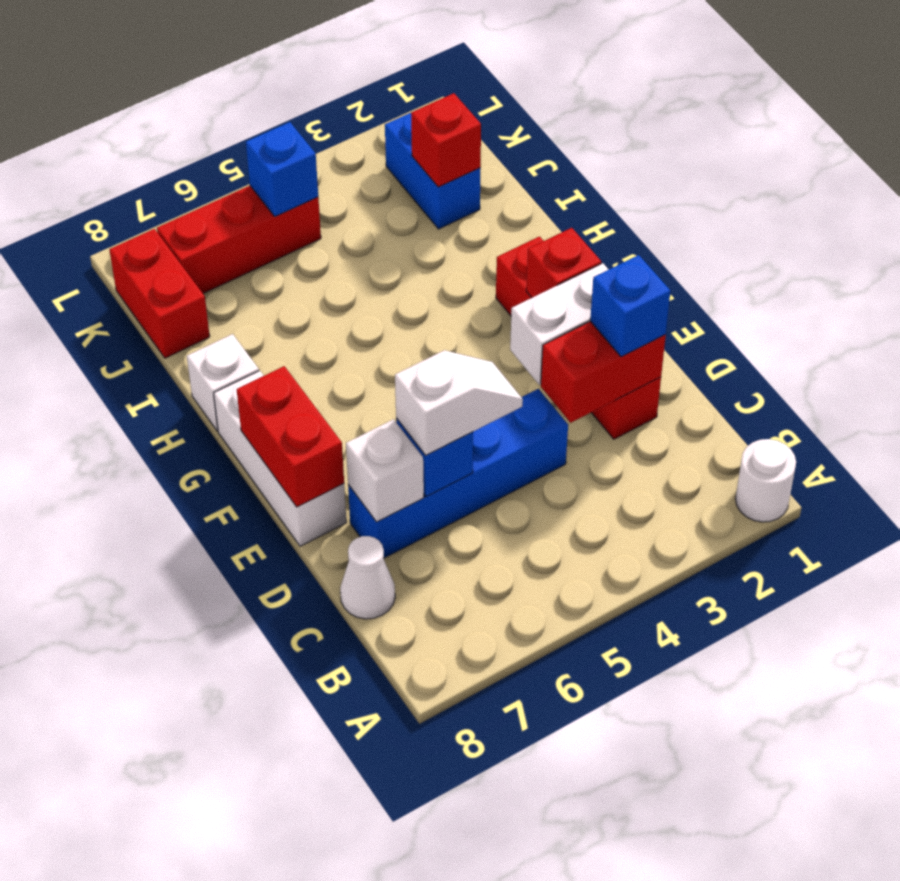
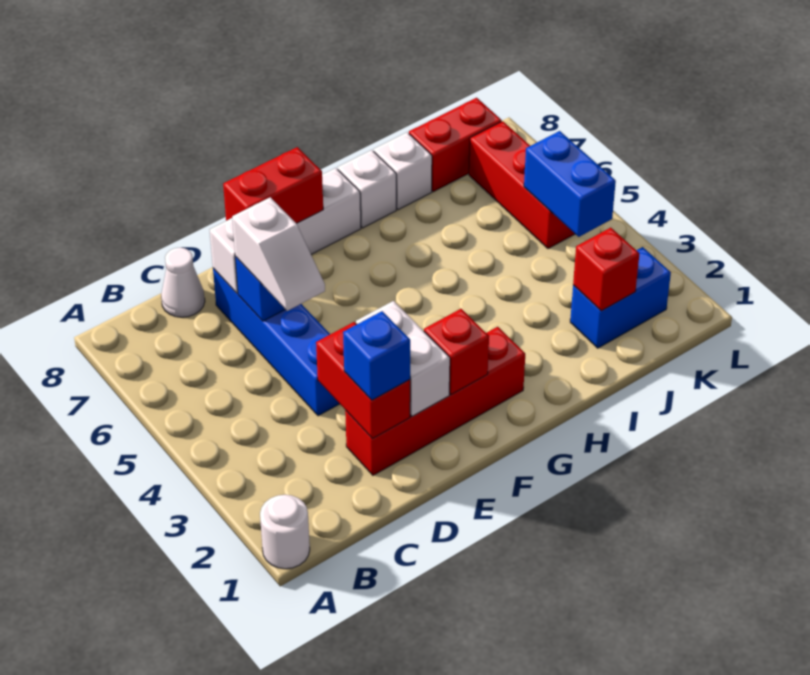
none -> white brick I8 level 1
blue brick K5 level 2 -> blue brick K4:K5 level 2

